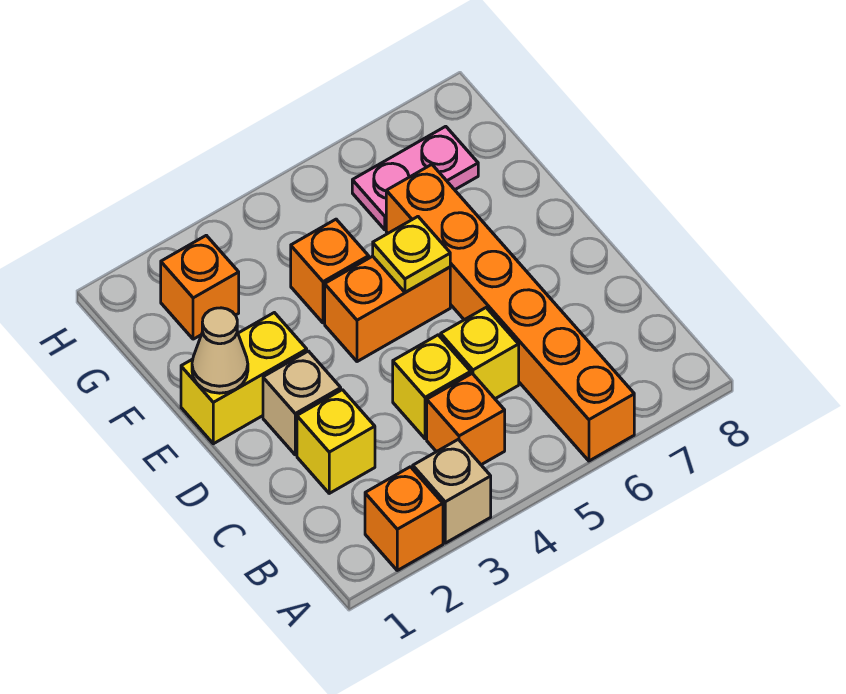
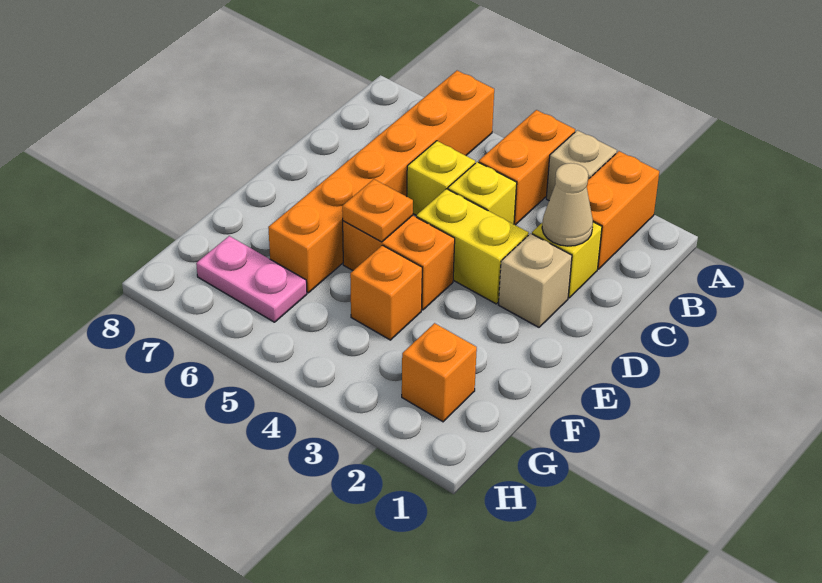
orange brick A2 level 1 -> orange brick A2:B2 level 1
orange brick B4 level 1 -> orange brick A4:B4 level 1
yellow brick E1:E2 level 1 -> yellow brick D3:D4 level 1
tan cone E1 level 2 -> tan cone C2 level 2
yellow plate E5 level 2 -> orange plate E5 level 2

